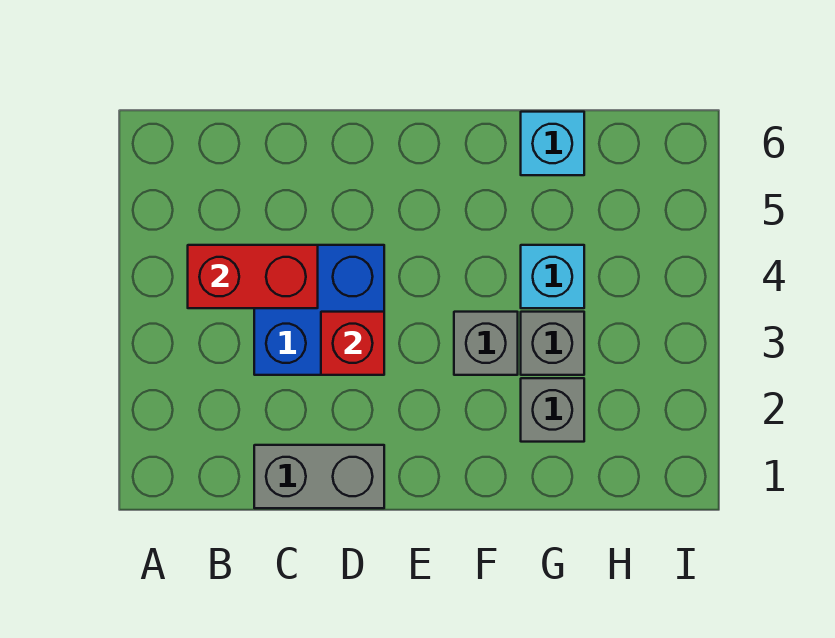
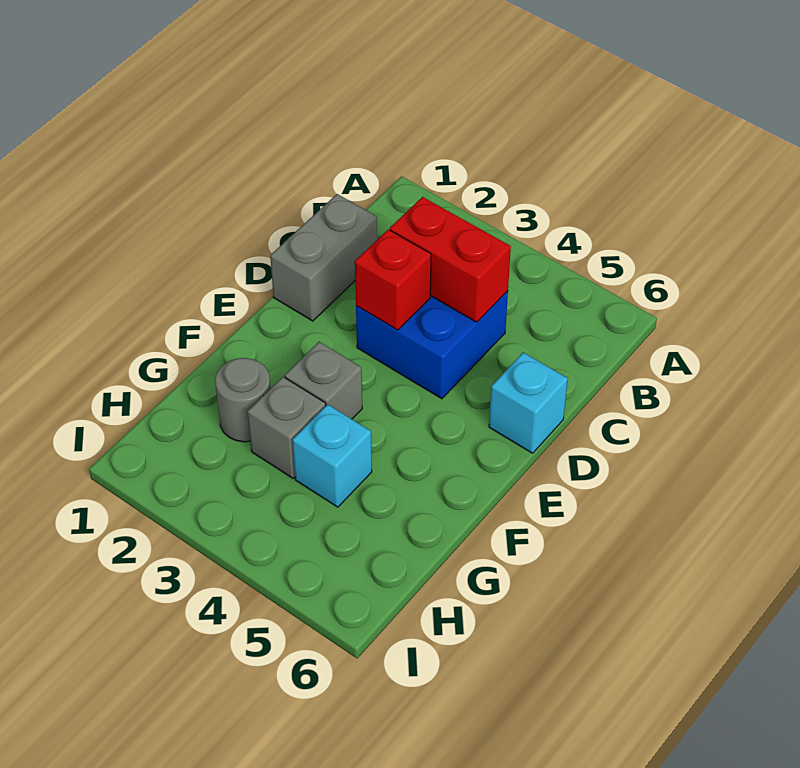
red brick B4:C4 level 2 -> red brick C3:C4 level 2
grey brick G2 level 1 -> grey round brick G2 level 1
cyan brick G6 level 1 -> cyan brick D6 level 1

